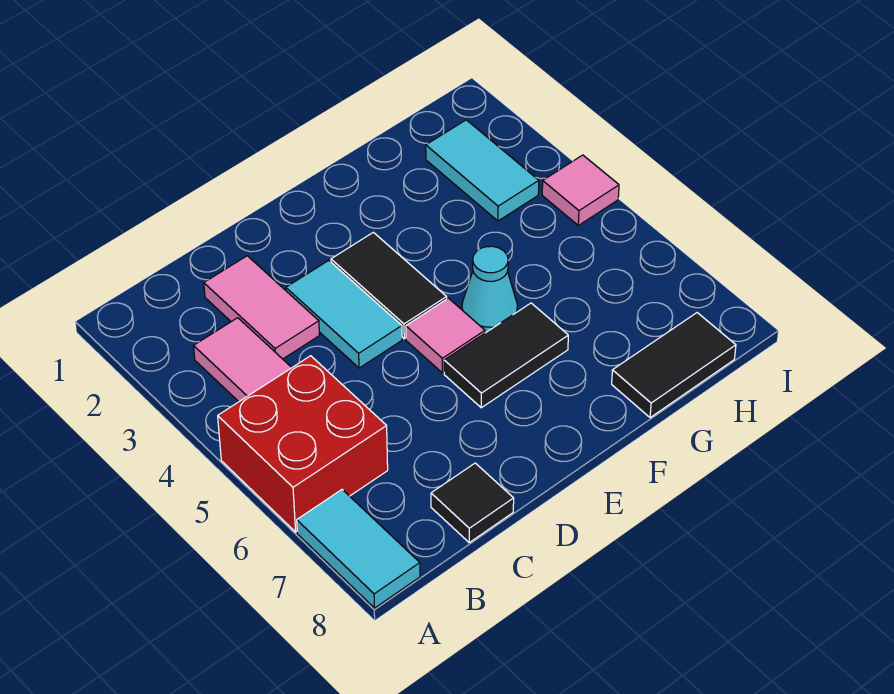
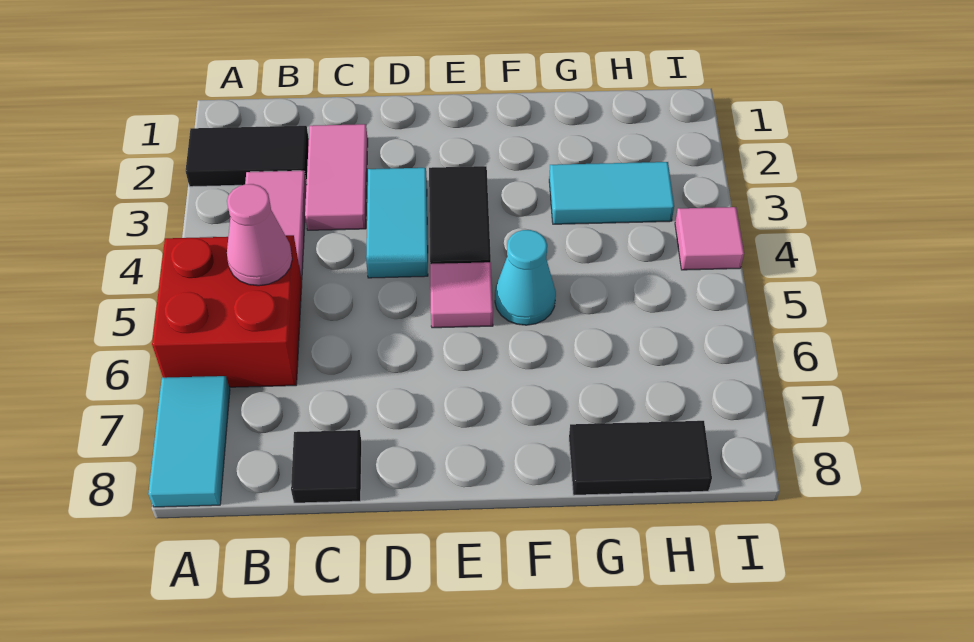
none -> pink cone B5 level 2
black tile E6:F6 level 1 -> black tile A2:B2 level 1
cyan tile H2:H3 level 1 -> cyan tile G3:H3 level 1

